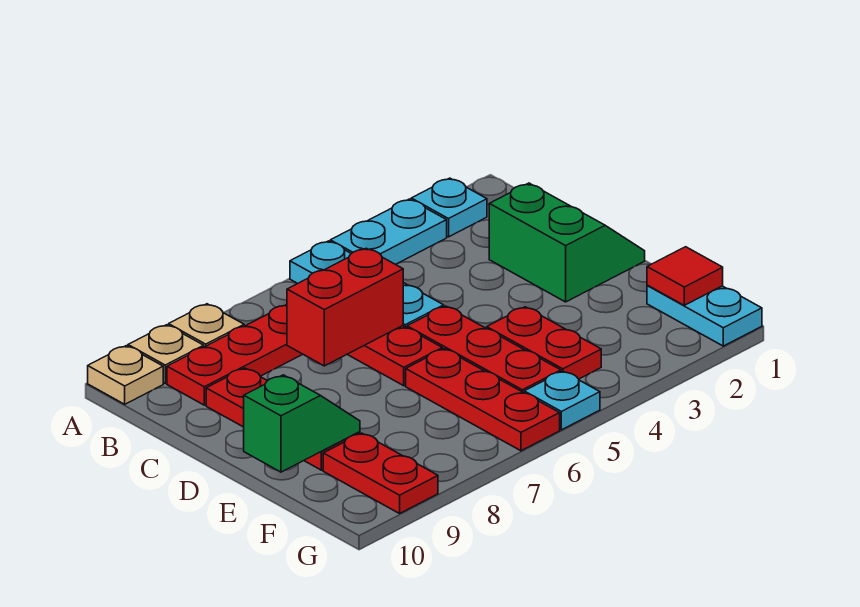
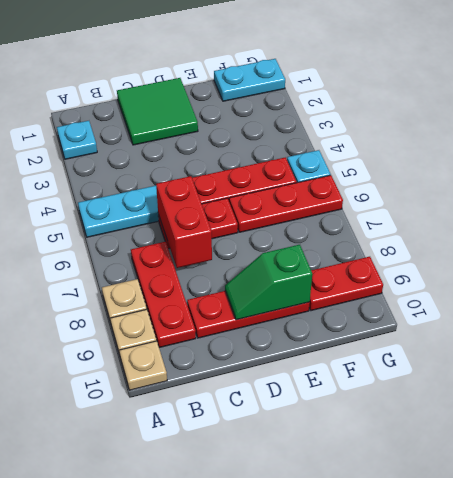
cyan plate A3:A4 level 1 -> none
green slope C1:D2 level 1 top 2 -> green tile C1:D2 level 1
red plate E4:F4 level 1 -> none
green slope E9:E10 level 2 top 10 -> green slope D9:E9 level 2 top E
red tile F1 level 2 -> none

